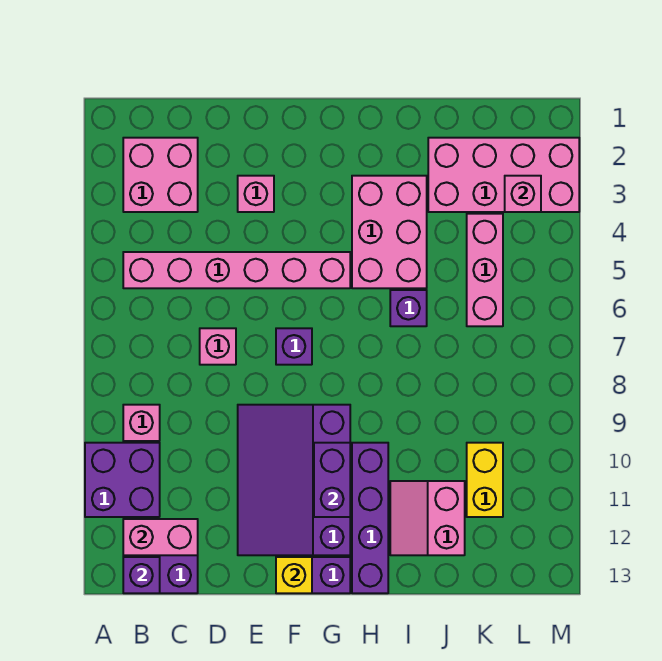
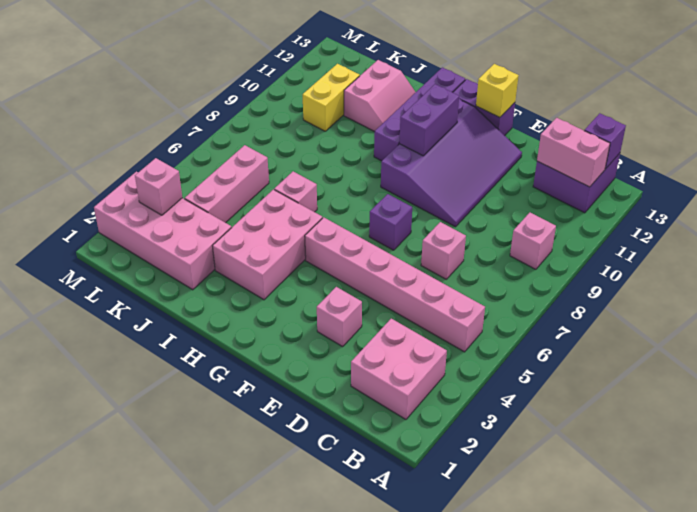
purple brick A10:B11 level 1 -> none
purple brick I6 level 1 -> pink brick I6 level 1

